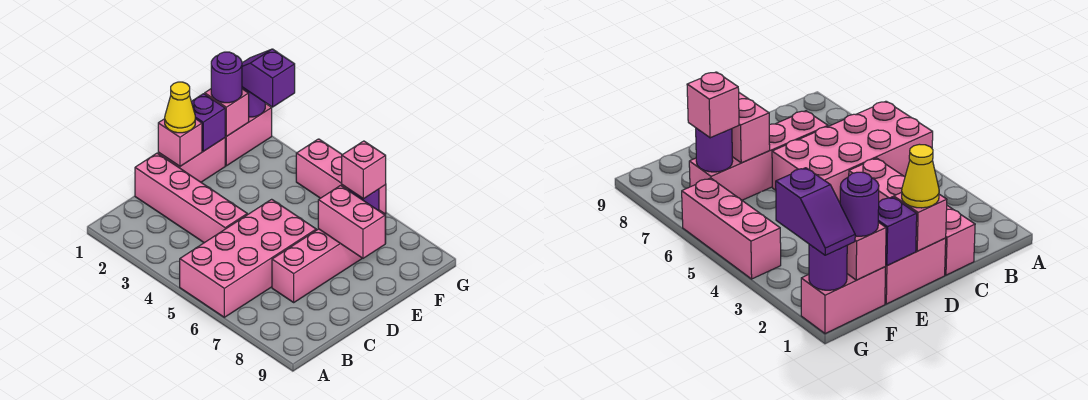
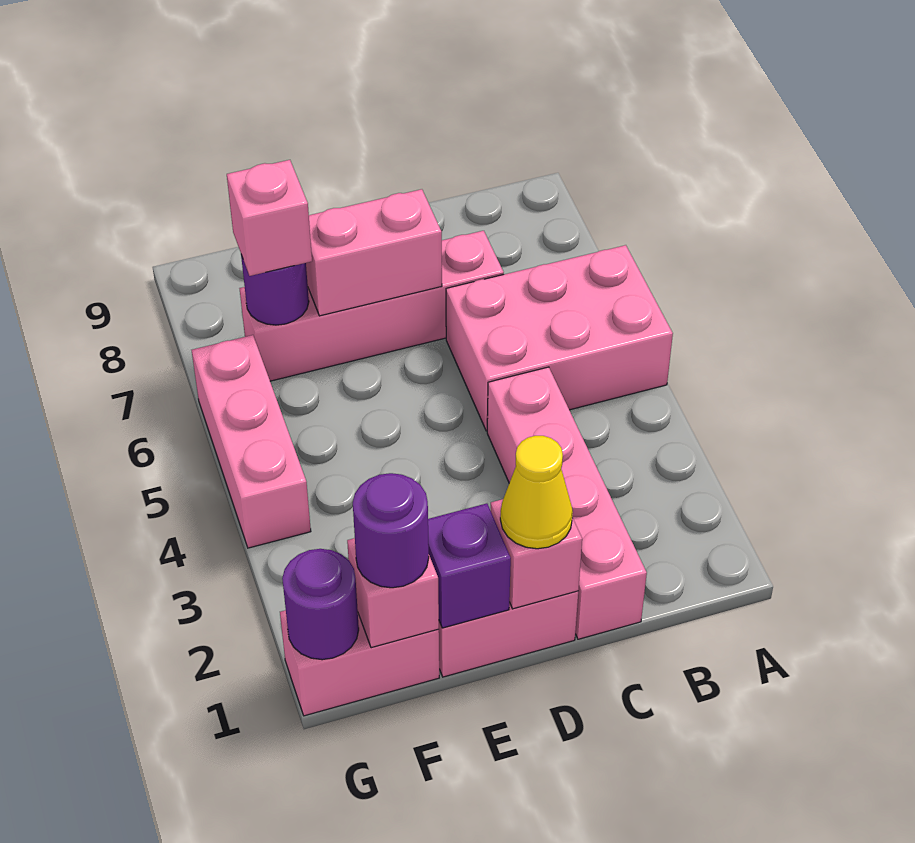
pink brick A5:D6 level 1 -> pink brick A5:C6 level 1
pink brick E7:E8 level 2 -> pink brick D7:E7 level 2
purple slope G1:G2 level 3 top 2 -> none

